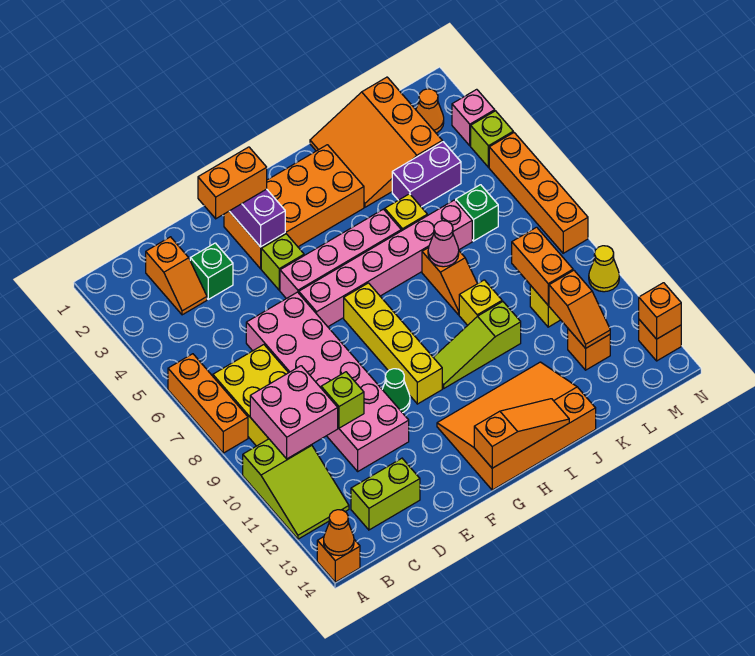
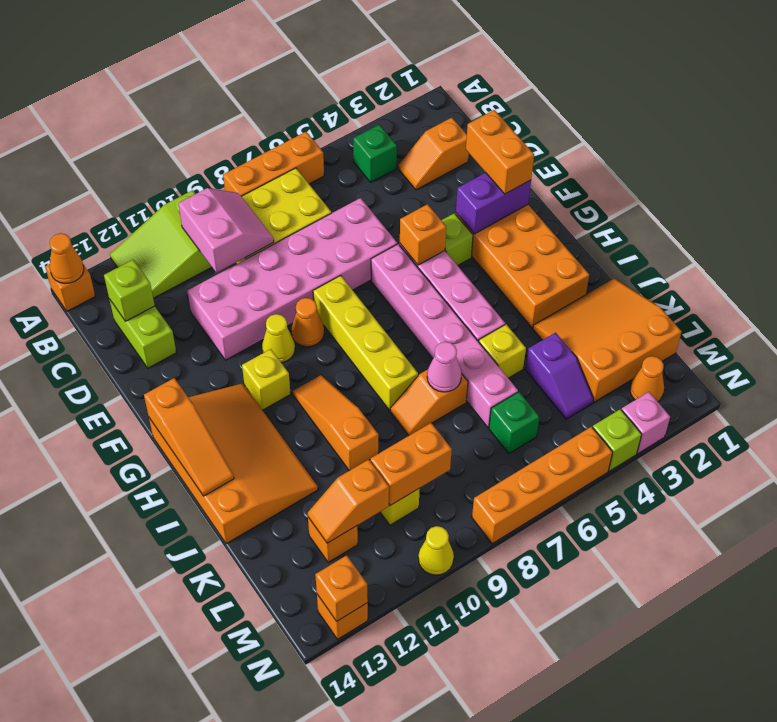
pink brick B9:C10 level 2 -> pink slope B9:C10 level 2 top 10
green brick D3 level 1 -> green brick B4 level 1
lime brick D10 level 2 -> lime brick C13 level 2
none -> orange brick F5 level 2
none -> orange cone F9 level 1
green cone F10 level 1 -> yellow cone F10 level 1
yellow brick G7:G10 level 1 -> yellow brick F8:I8 level 1
lime slope H10:J10 level 1 top J -> orange slope H10:J10 level 1 top J
yellow brick J9 level 1 -> yellow brick G11 level 1
purple brick K4:L4 level 1 -> purple slope K4:L4 level 1 top K

